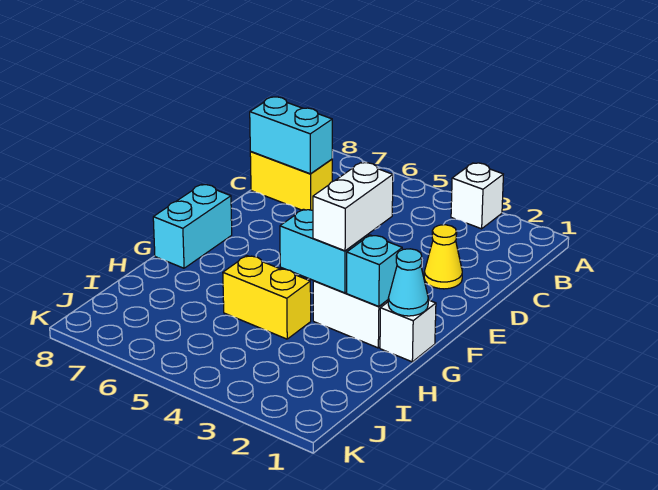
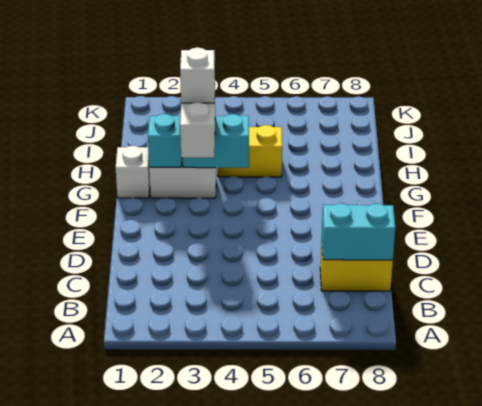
white brick A3 level 1 -> white brick G3 level 4
yellow cone D2 level 1 -> none
cyan brick F8:G8 level 1 -> none
cyan cone G1 level 2 -> none

